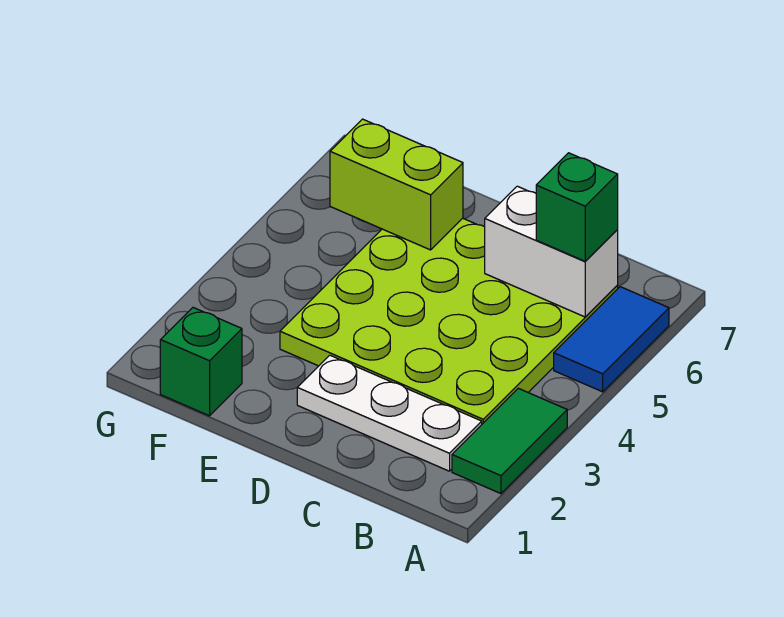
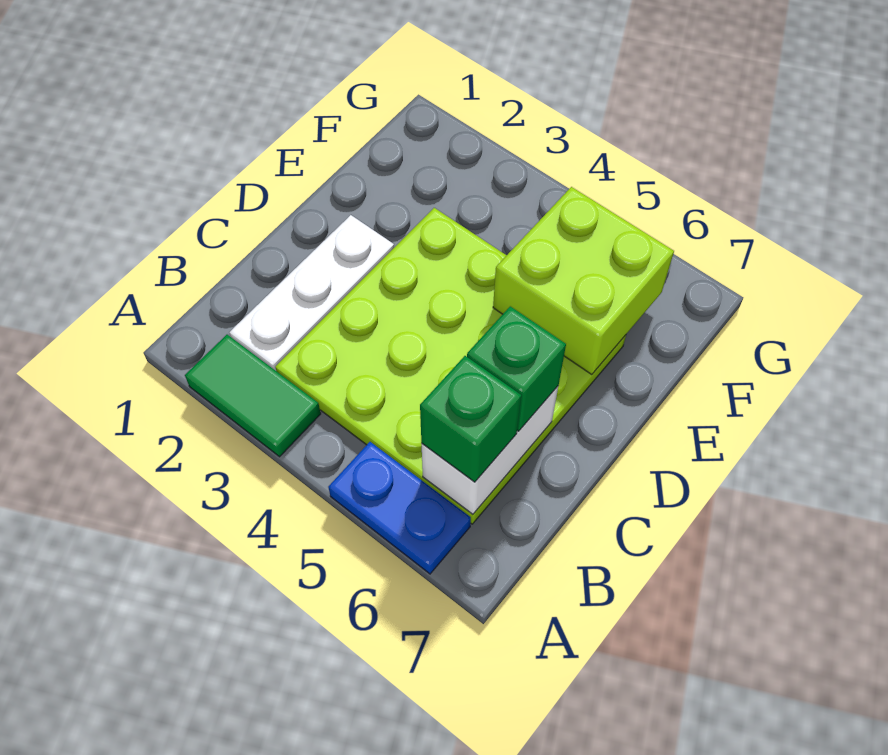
blue tile A5:A6 level 1 -> blue plate A5:A6 level 1
lime brick E6:F6 level 2 -> lime brick E5:F6 level 2
green brick F1 level 1 -> green brick C6 level 3

